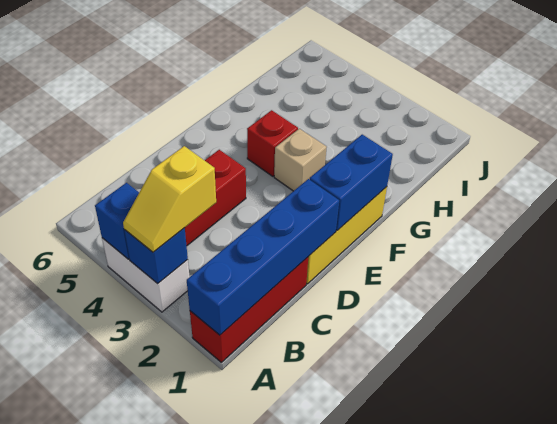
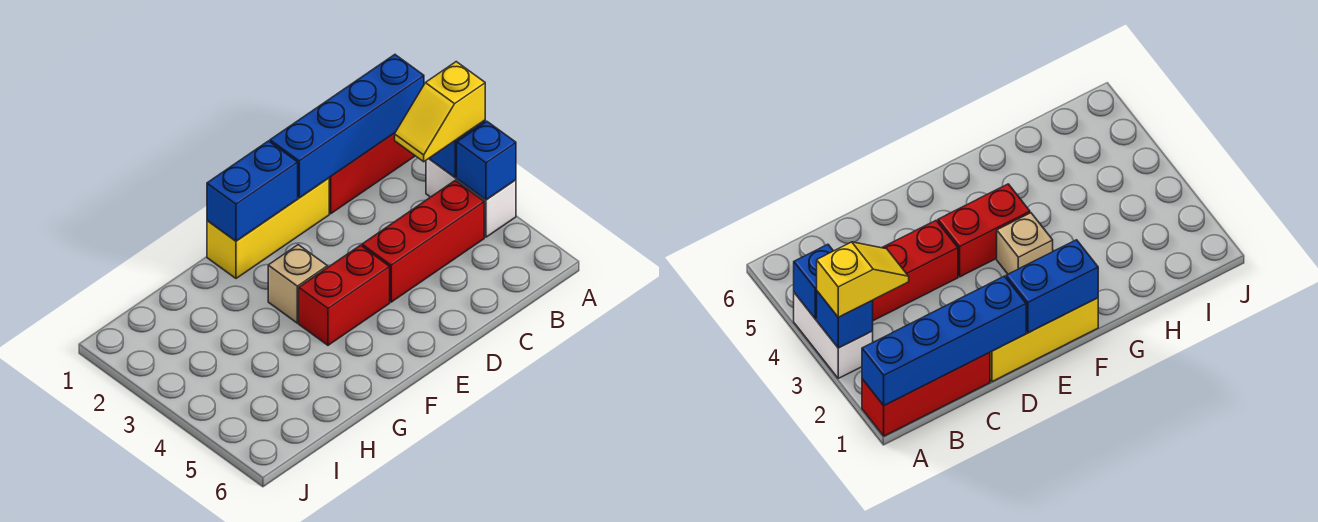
yellow slope A3:B3 level 3 top B -> yellow slope A3:B3 level 3 top A
red brick F4 level 1 -> red brick E4:F4 level 1

